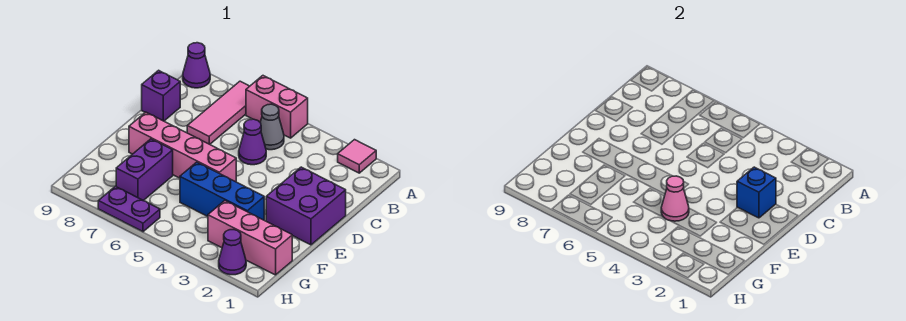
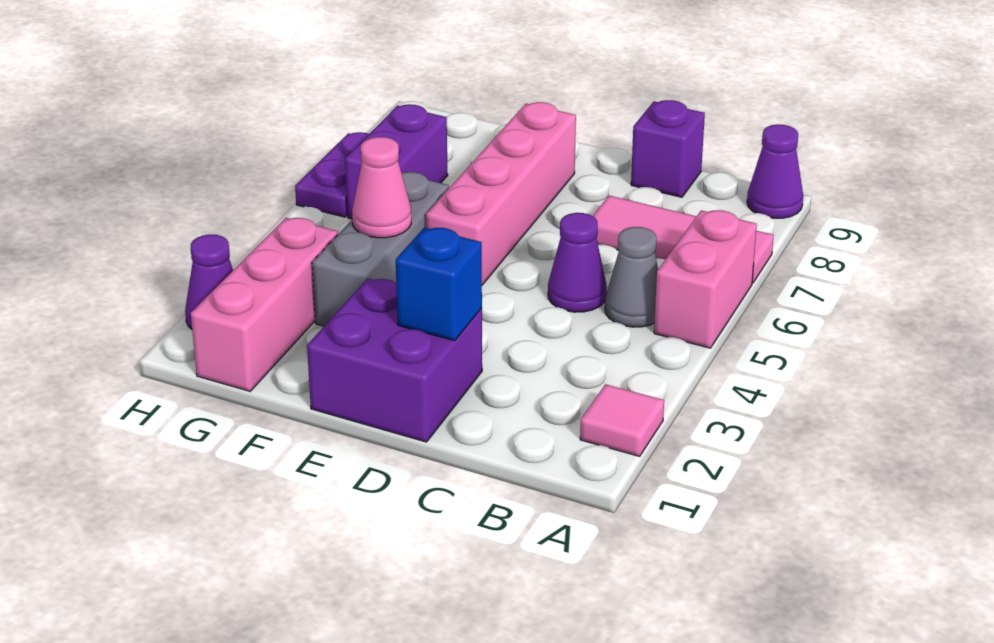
blue brick F3:F5 level 1 -> grey brick F3:F5 level 1
purple brick F7:G7 level 1 -> purple brick G6:G7 level 1

